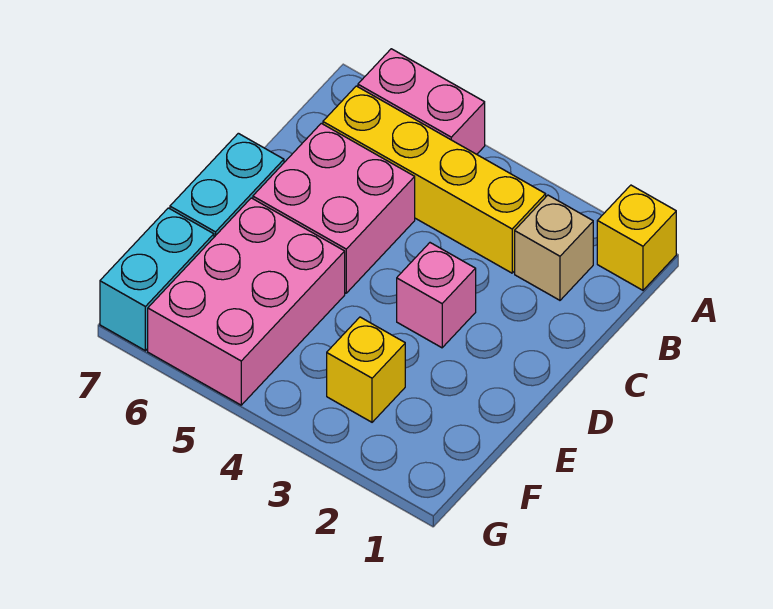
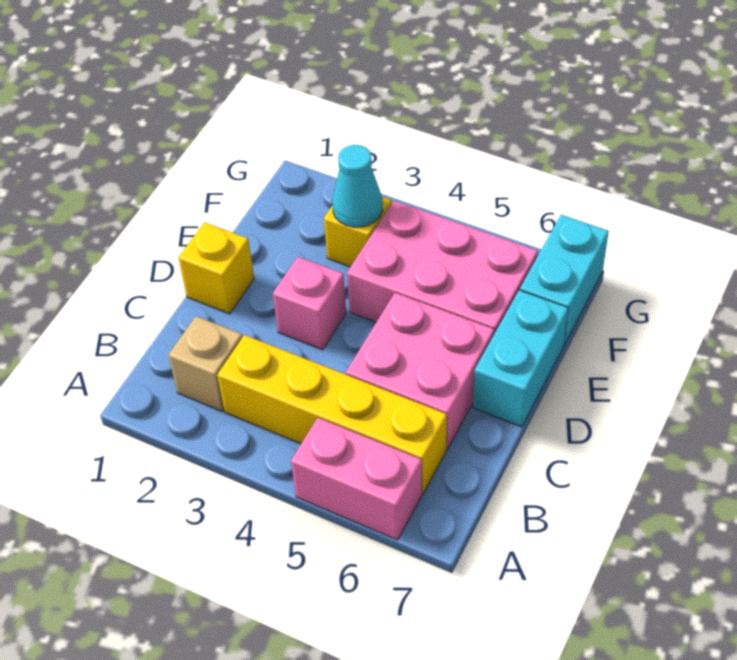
yellow brick A1 level 1 -> yellow brick D1 level 1
pink brick E5:G6 level 1 -> pink brick E4:F6 level 1
none -> cyan cone F3 level 2

